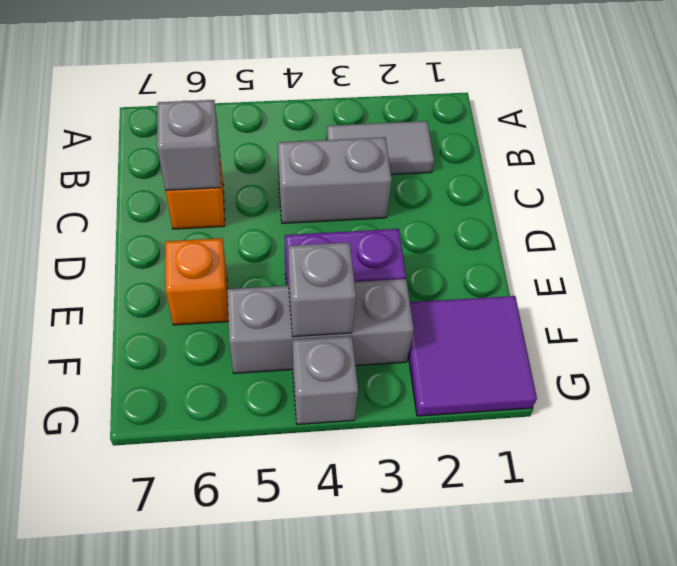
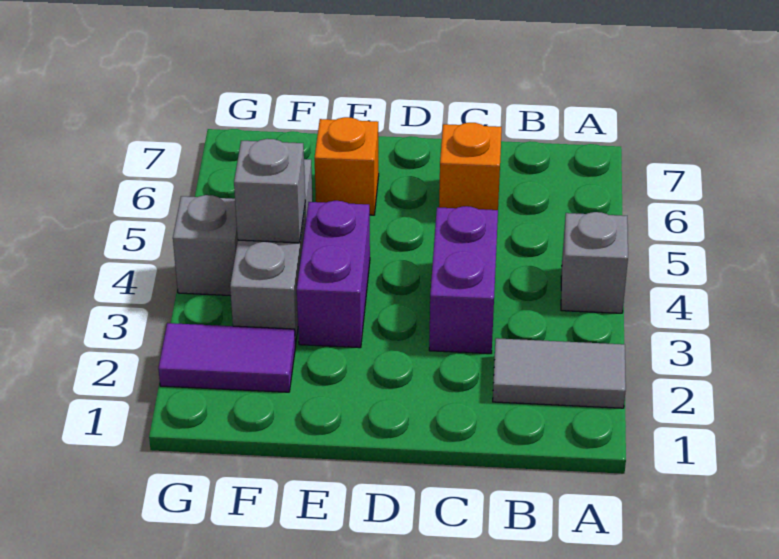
grey tile B2:B3 level 1 -> grey tile A2:B2 level 1
grey brick C3:C4 level 1 -> purple brick C3:C4 level 1
grey brick C6 level 2 -> grey brick A4 level 1
purple tile F1:G2 level 1 -> purple tile F2:G2 level 1

